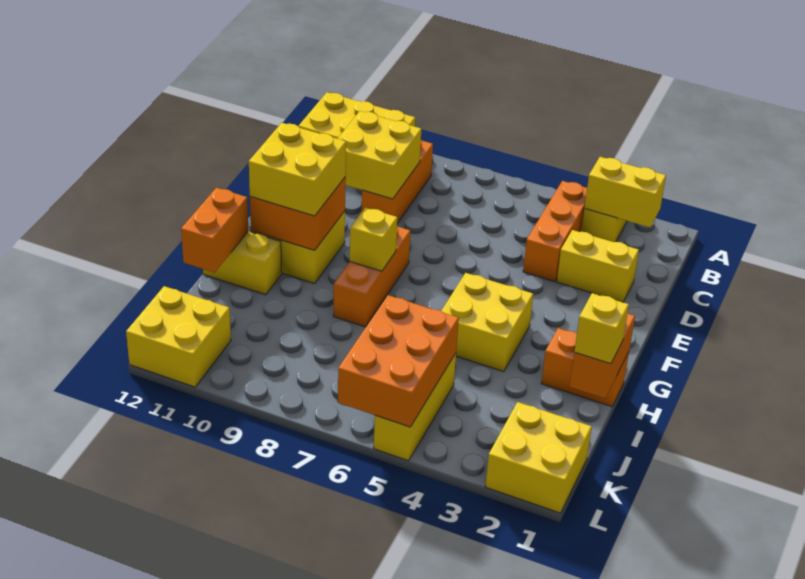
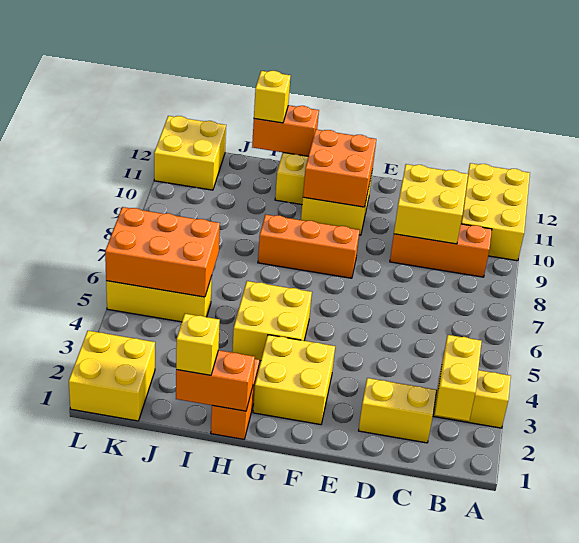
orange brick B4:D4 level 1 -> none
yellow brick D2:D3 level 1 -> yellow brick C2:D2 level 1
yellow brick F10:G11 level 3 -> yellow brick F2:G3 level 1
yellow brick G8 level 2 -> yellow brick I12 level 3

